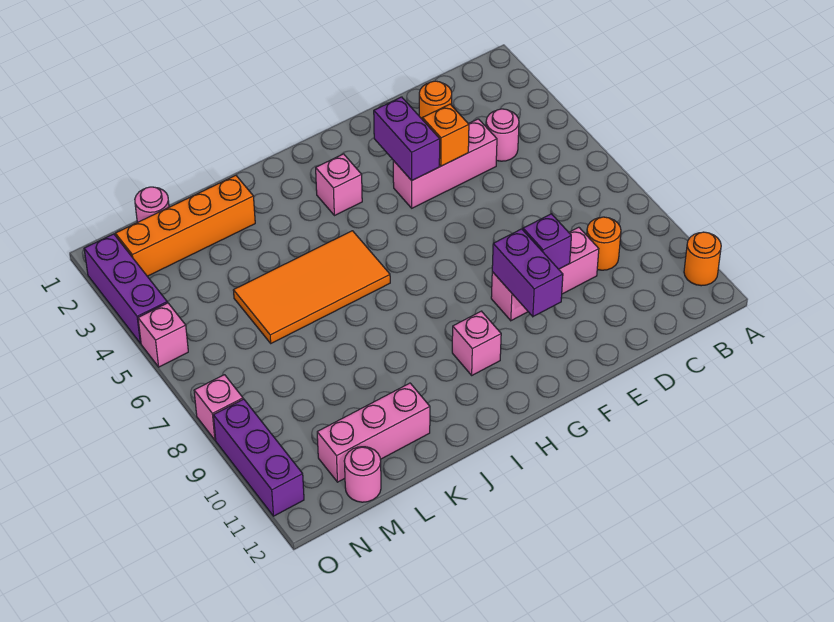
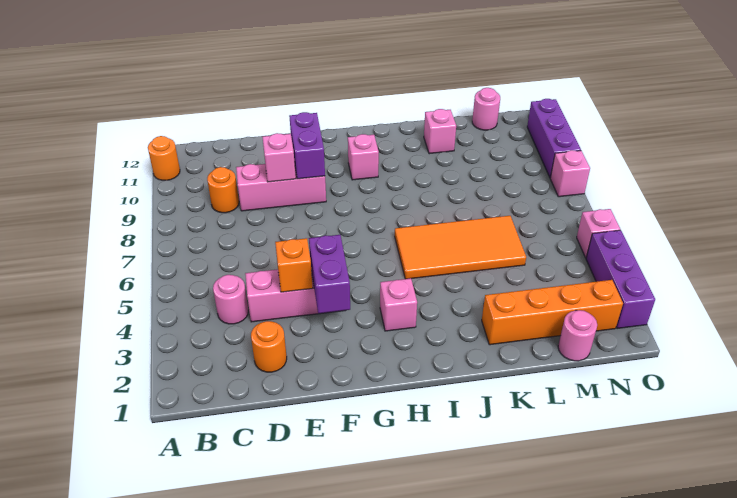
purple brick E9 level 2 -> pink brick E9 level 2
pink brick K11:M11 level 1 -> pink brick K11 level 1

